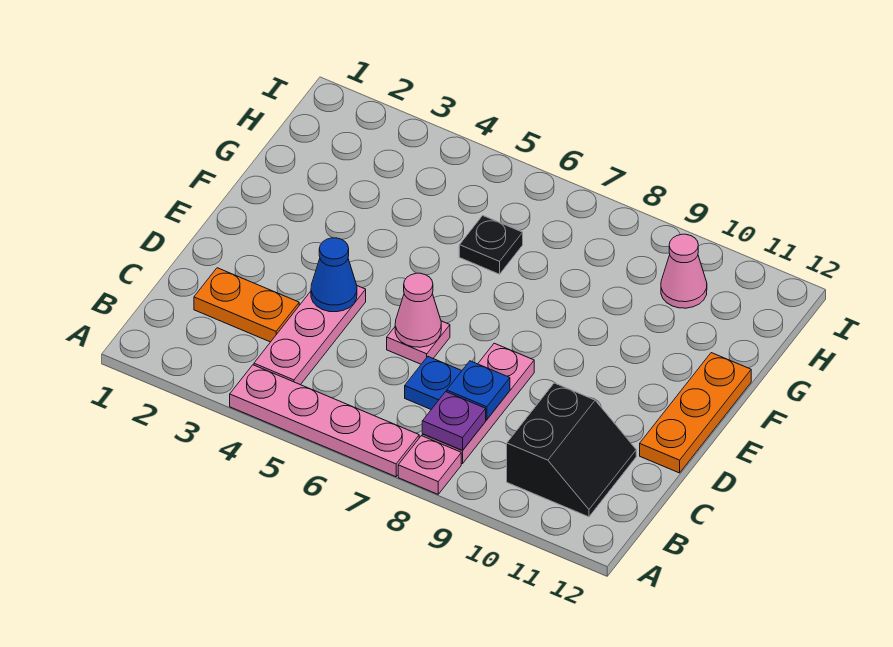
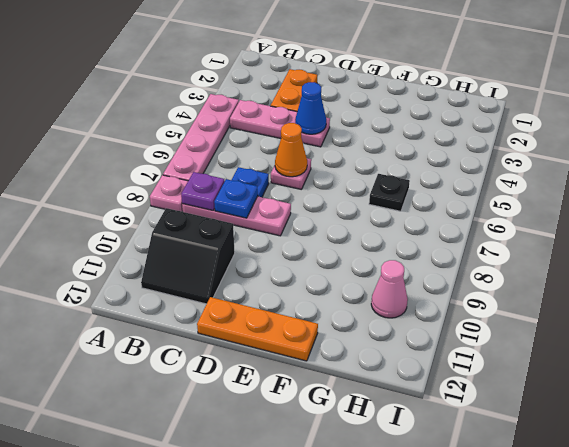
pink cone D6 level 2 -> orange cone D6 level 2

